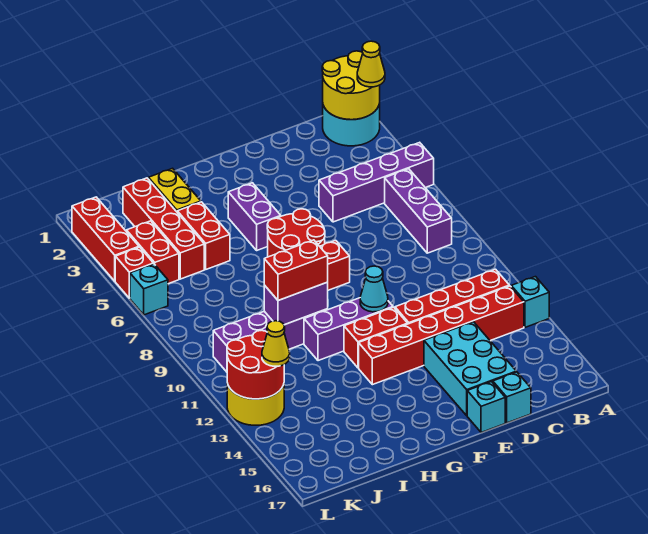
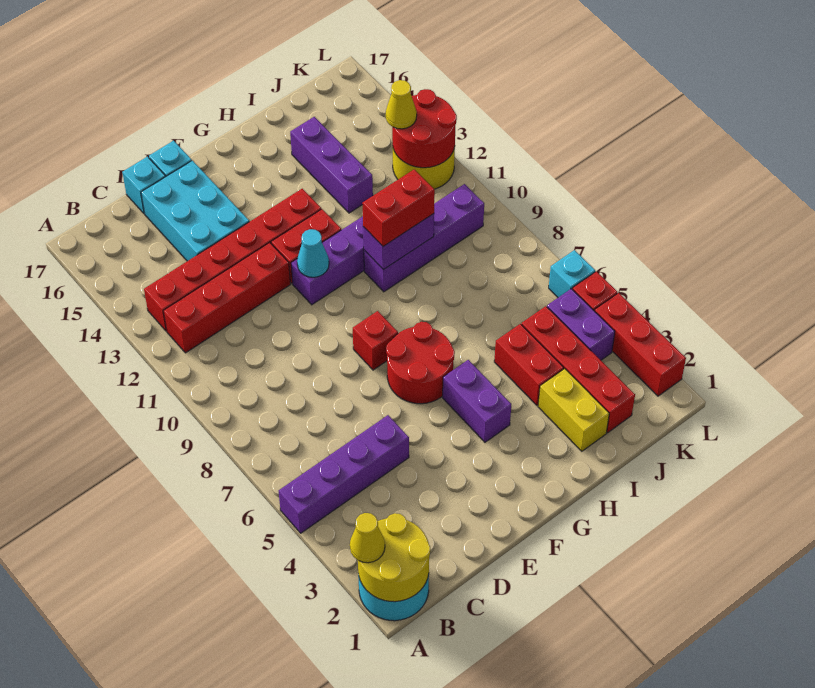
cyan brick A13 level 1 -> none
purple brick B6:B8 level 1 -> purple brick I13:I15 level 1
red brick K4:K5 level 1 -> purple brick K4:K5 level 1

